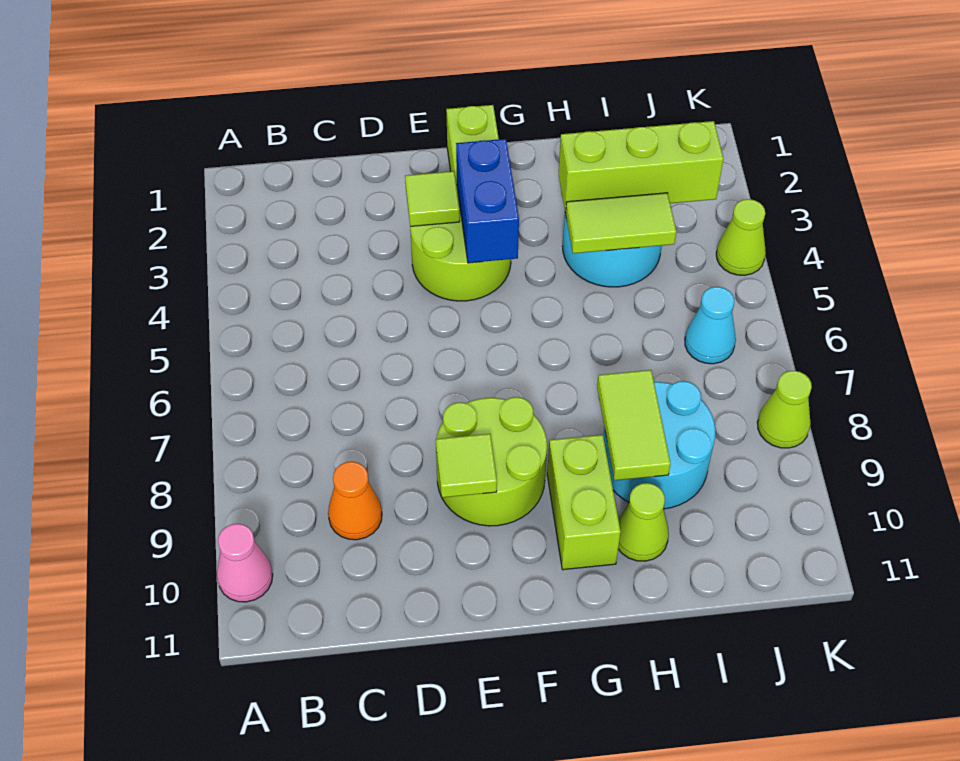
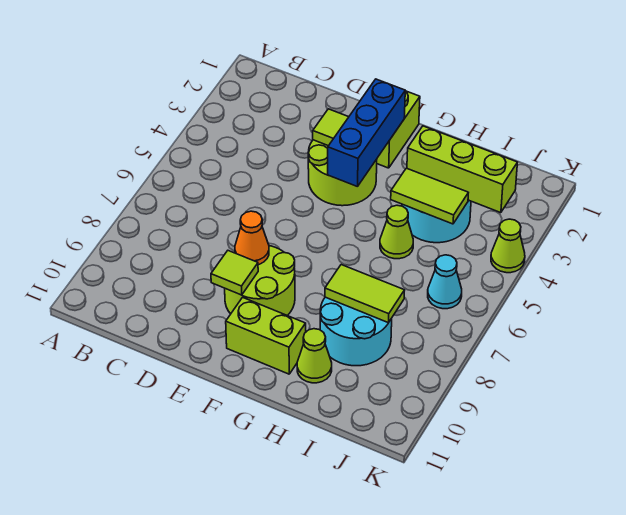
pink cone A10 level 1 -> none
orange cone C9 level 1 -> orange cone E8 level 2
blue brick F3:F4 level 2 -> blue brick F2:F4 level 2
lime brick G9:G10 level 1 -> lime brick F10:G10 level 1
lime tile H8:H9 level 2 -> lime tile H8:I8 level 2
lime cone K8 level 1 -> lime cone H5 level 1

